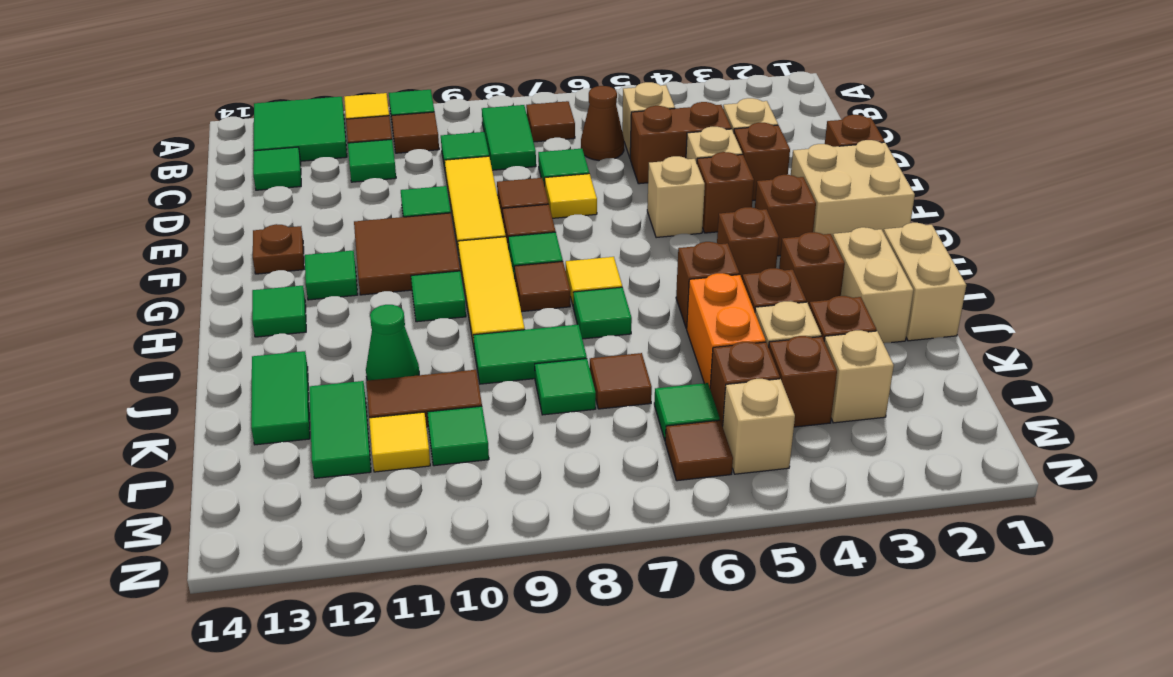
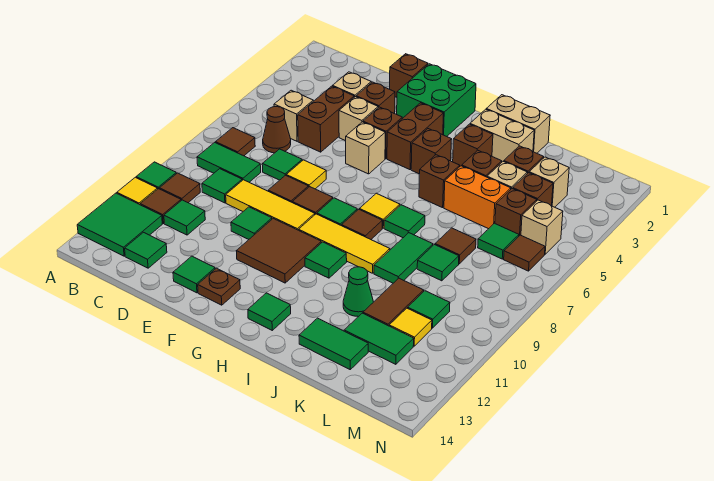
tan brick F1:G2 level 1 -> green brick F1:G2 level 1
brown brick G3 level 1 -> brown brick G3:G4 level 1
green tile G12 level 1 -> green tile E13 level 1

